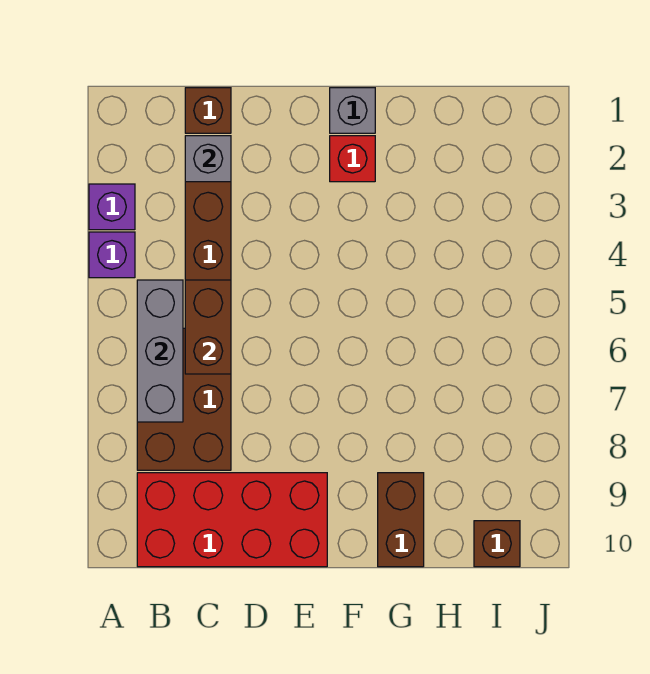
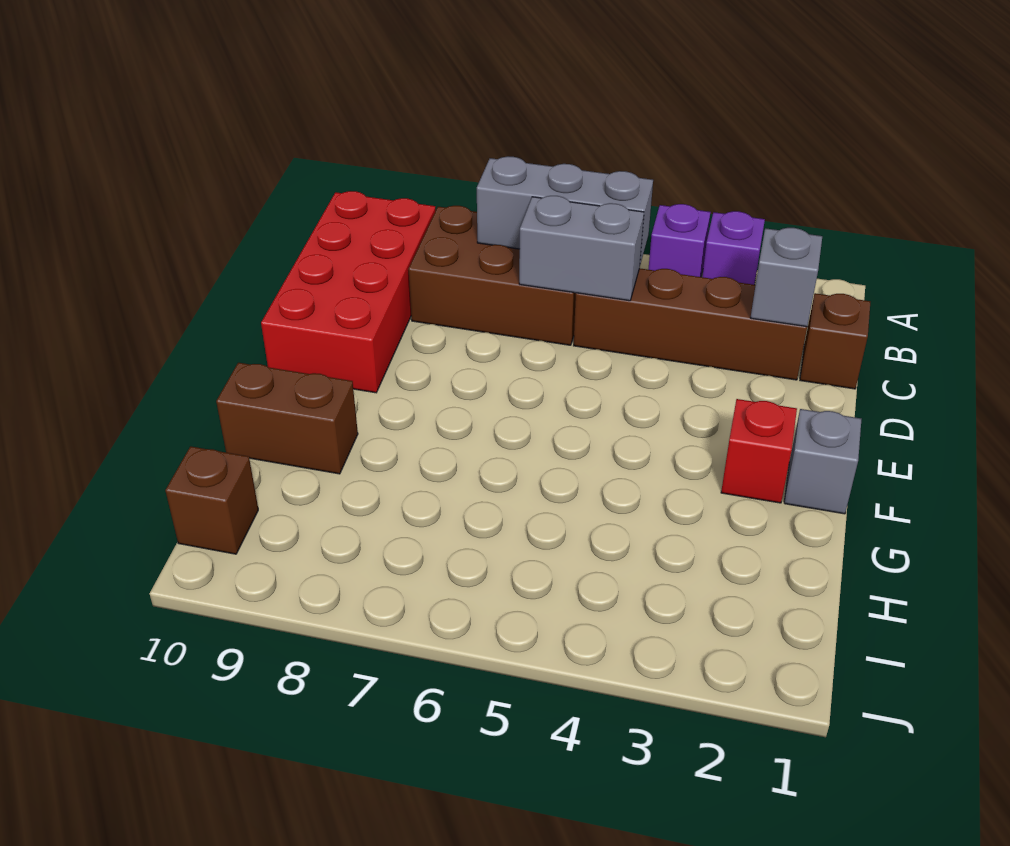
brown brick C5:C6 level 2 -> grey brick C5:C6 level 2

